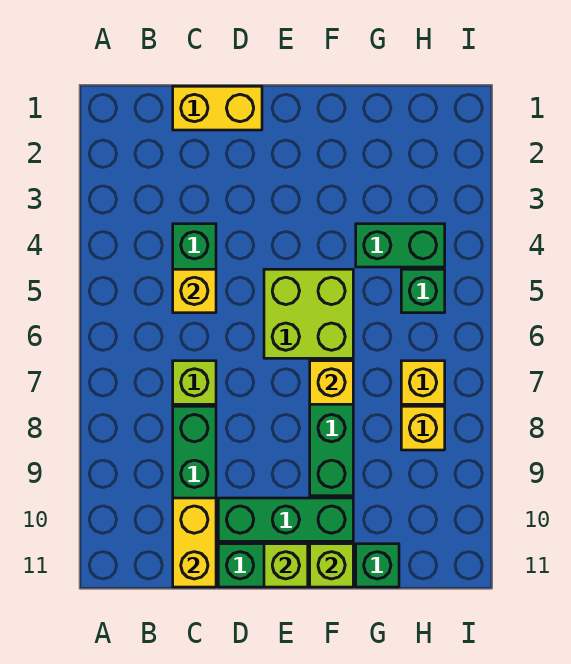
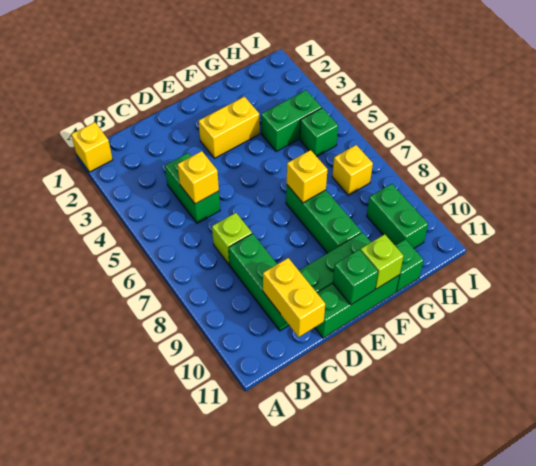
yellow brick C1:D1 level 1 -> yellow brick E3:F3 level 1
lime brick E5:F6 level 1 -> none
lime brick E11 level 2 -> green brick E11 level 2
yellow brick H8 level 1 -> yellow brick A1 level 1
none -> green brick H9:H10 level 1

